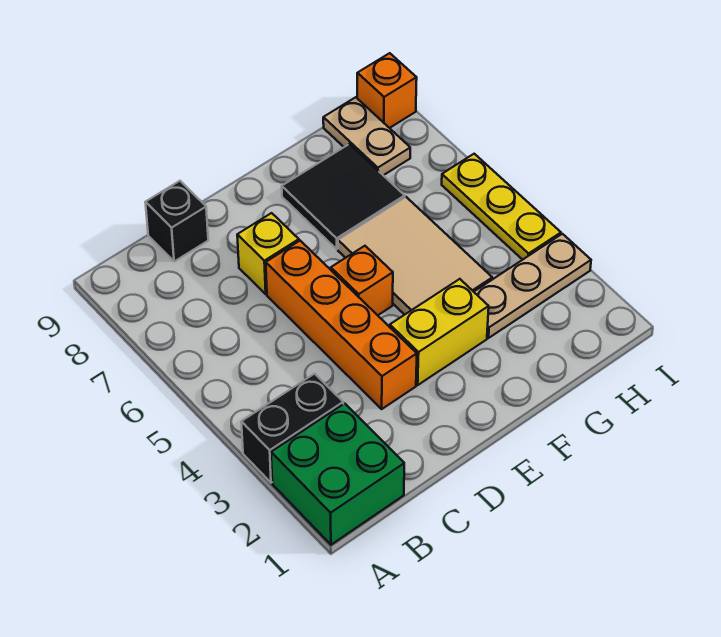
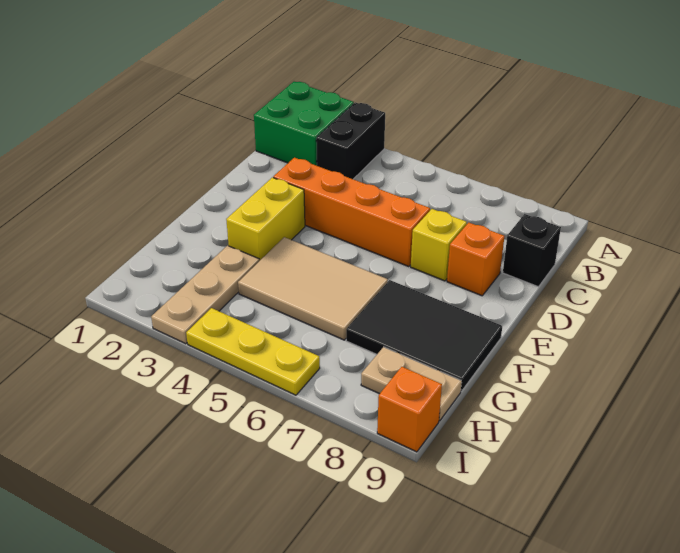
orange brick E5 level 1 -> orange brick D8 level 1
black tile F7:G8 level 1 -> black tile F7:G9 level 1

